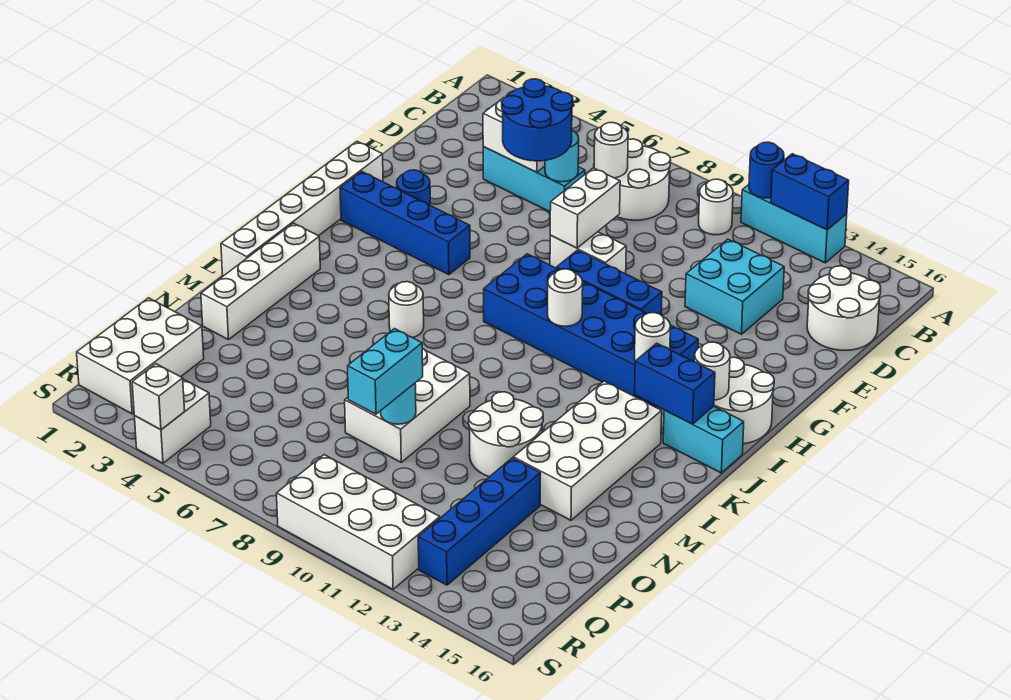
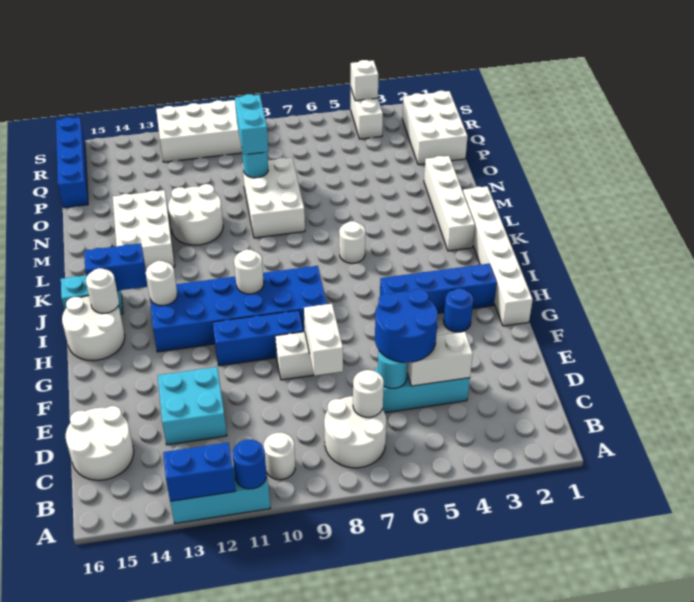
white brick K13:N14 level 1 -> white brick L13:N14 level 1
blue brick O13:R13 level 1 -> blue brick P16:S16 level 1

